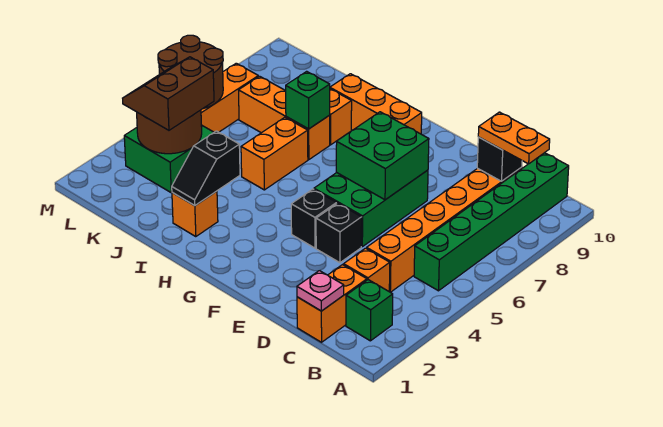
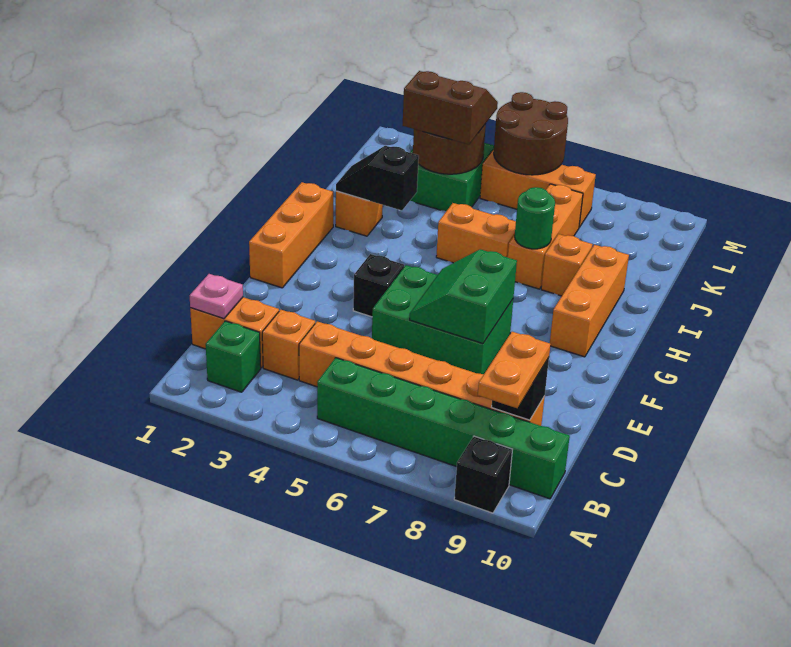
black brick E4 level 1 -> black brick A9 level 1
green brick E6:F7 level 2 -> green slope E6:F7 level 2 top 7
none -> orange brick F1:H1 level 1
green brick I7 level 2 -> green round brick I7 level 2

